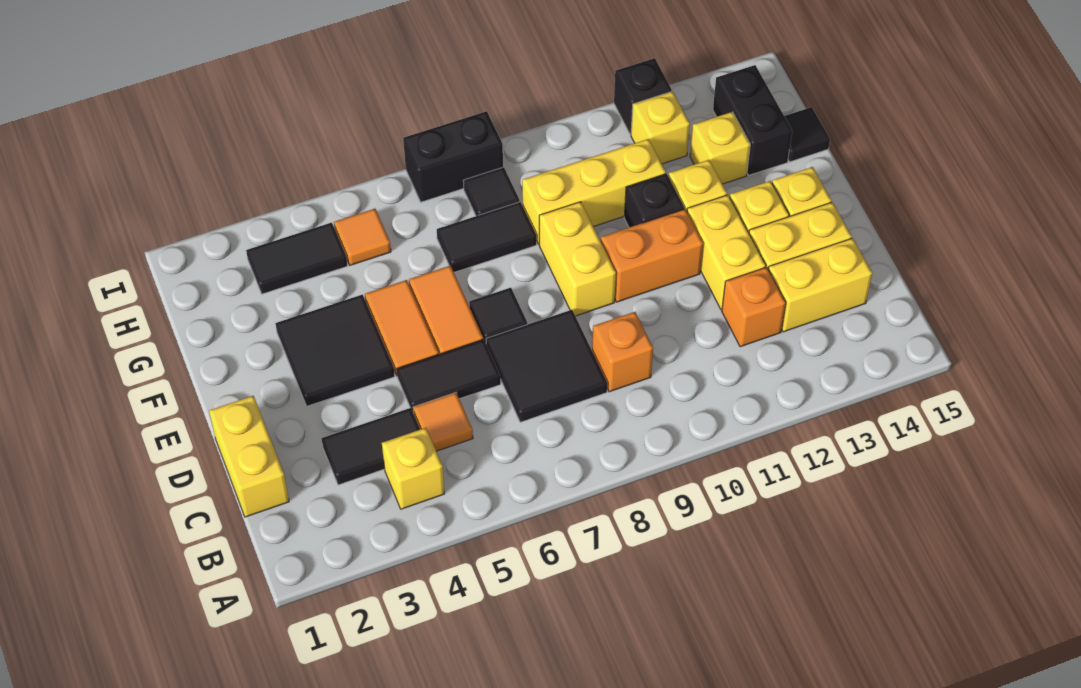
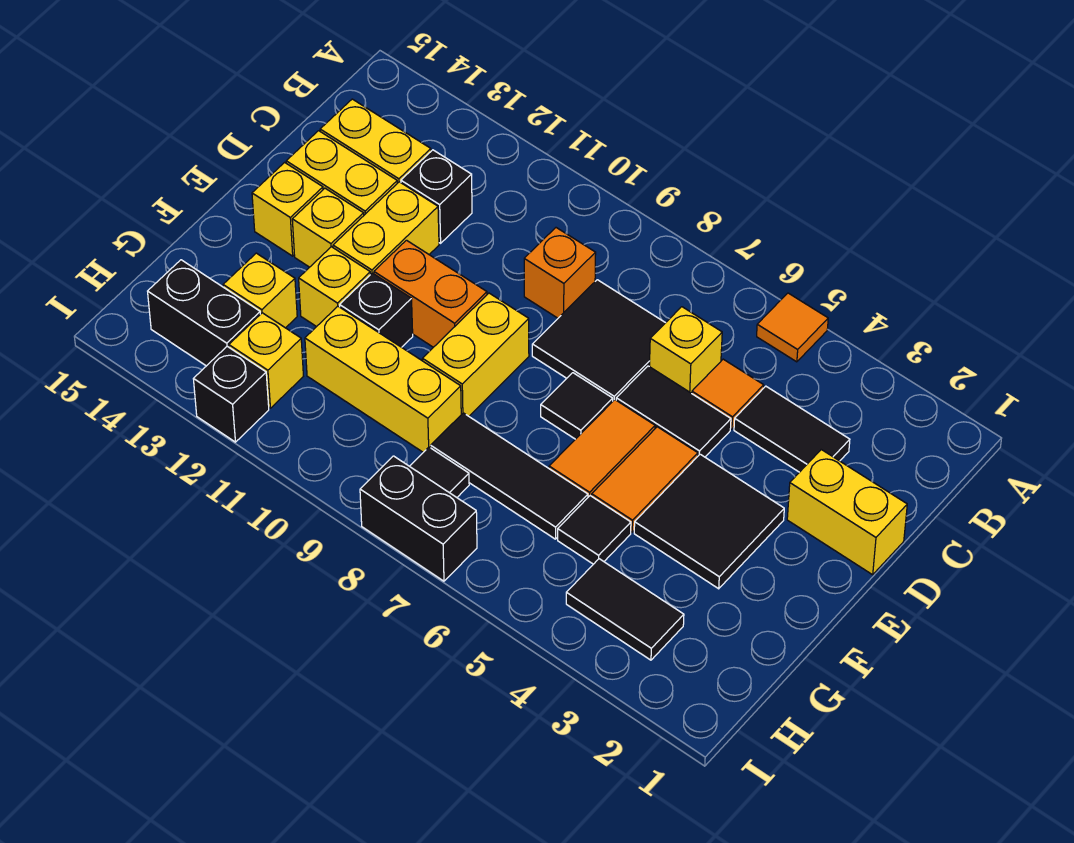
yellow brick B4 level 1 -> yellow brick C6 level 1
yellow brick C1:D1 level 1 -> yellow brick D1:D2 level 1
orange brick C12 level 1 -> black brick C12 level 1
black tile G7:G8 level 1 -> black tile G6:G8 level 1
black brick G14:H14 level 1 -> black brick H13:H14 level 1
black tile G15 level 1 -> black tile G5 level 1
orange tile H5 level 1 -> orange tile A5 level 1

